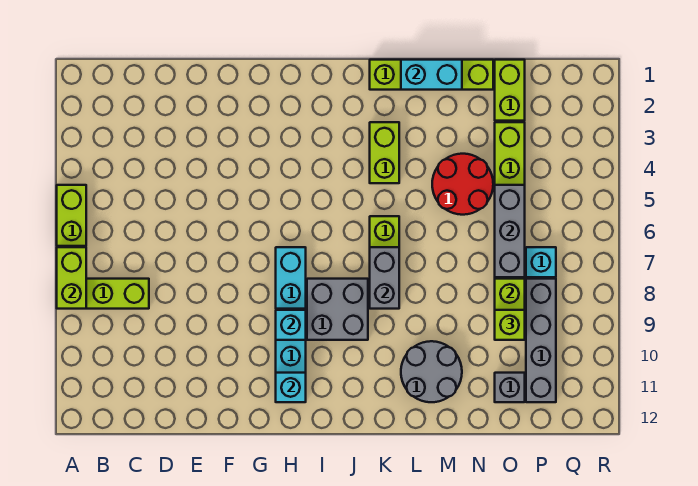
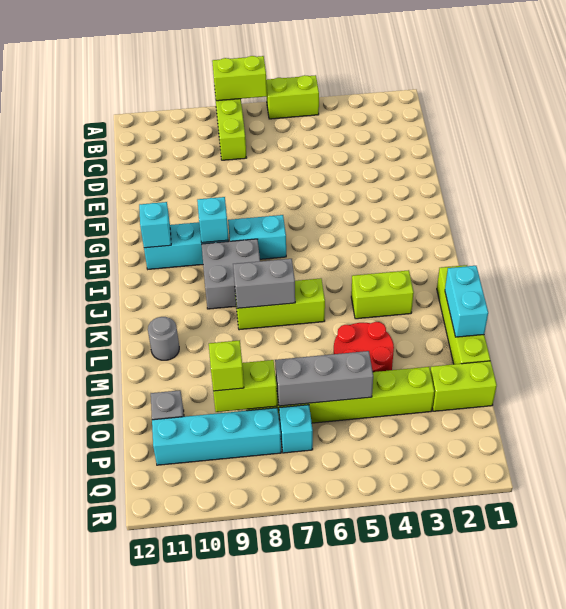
grey round brick L10:M11 level 1 -> grey round brick L11 level 1
grey brick P8:P11 level 1 -> cyan brick P8:P11 level 1

